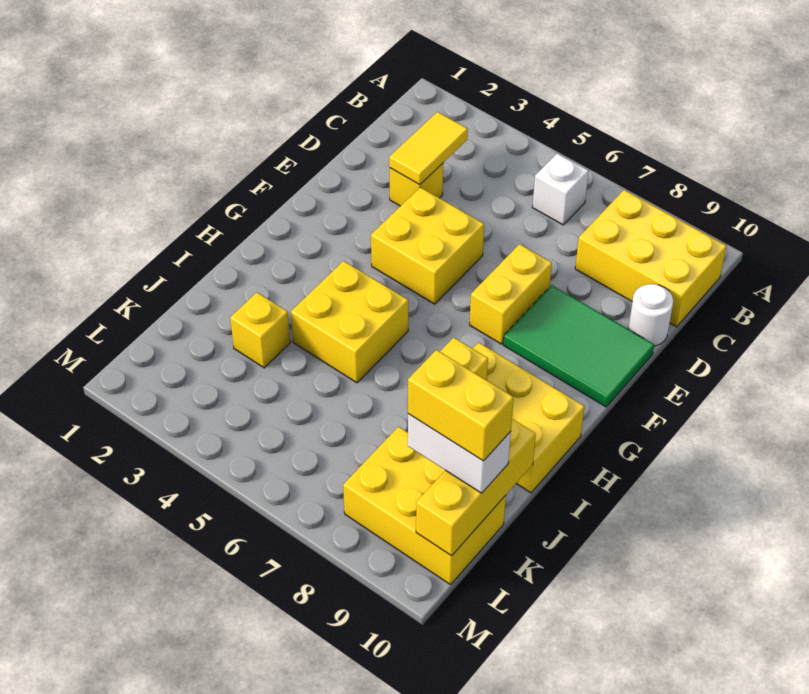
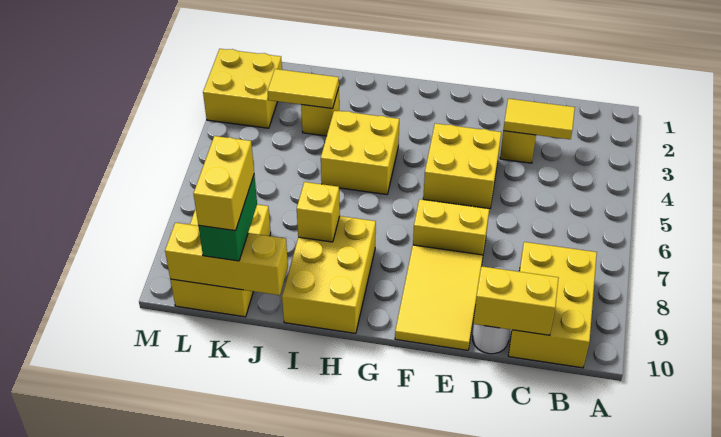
white brick B6 level 1 -> none
none -> yellow brick C10:D10 level 2
green tile E8:F10 level 1 -> yellow tile E8:F10 level 1
none -> yellow tile J3:K3 level 2
white brick K9:K10 level 3 -> green brick K9:K10 level 3
none -> yellow brick L2:M3 level 1

